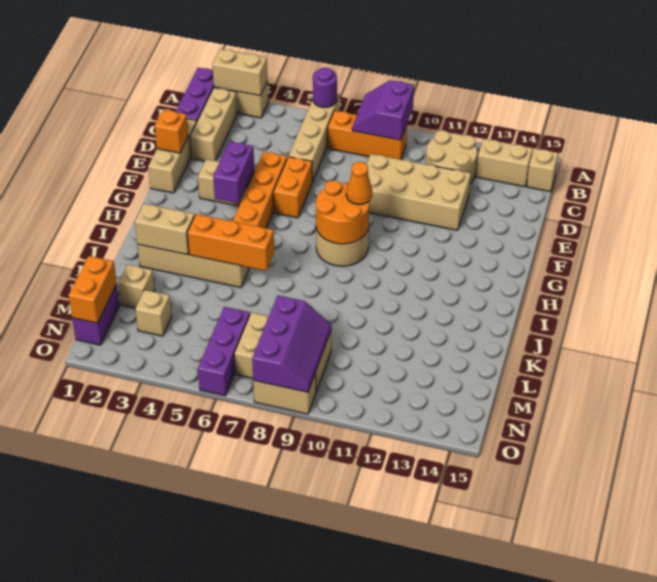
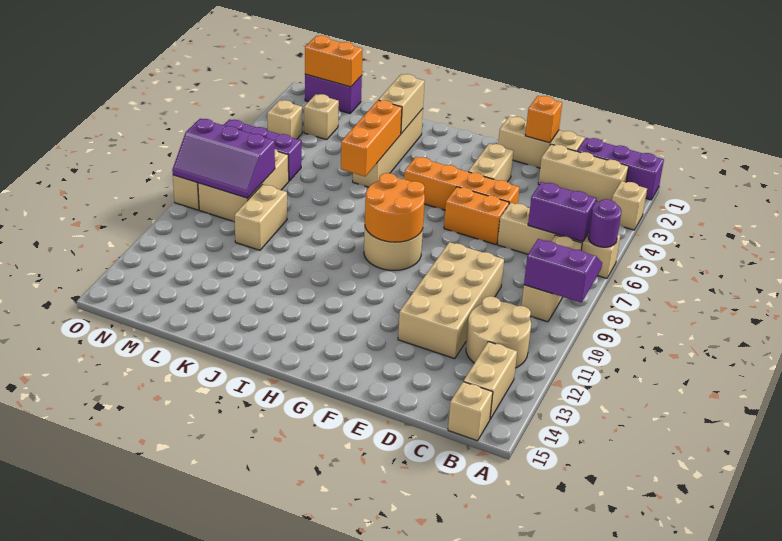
tan brick A2:A3 level 2 -> tan brick L9:L10 level 1
orange brick B7:B9 level 1 -> tan brick B7:B9 level 1
purple brick F4:G4 level 2 -> purple brick B6:C6 level 2
orange cone G9 level 3 -> none
tan brick L2 level 1 -> tan brick N4 level 1

